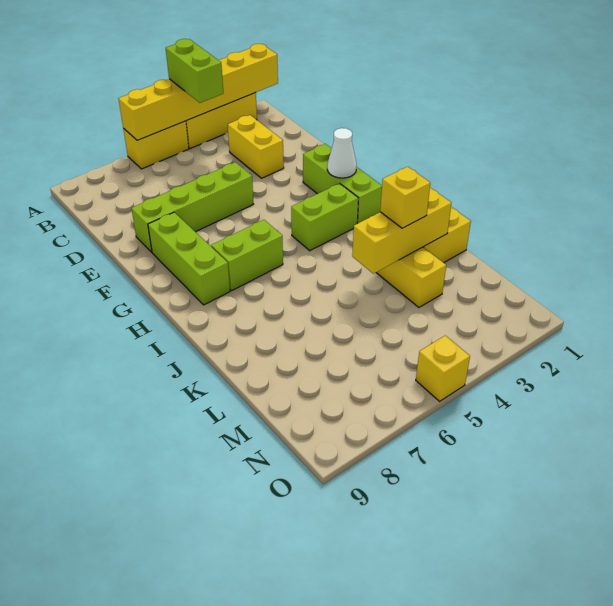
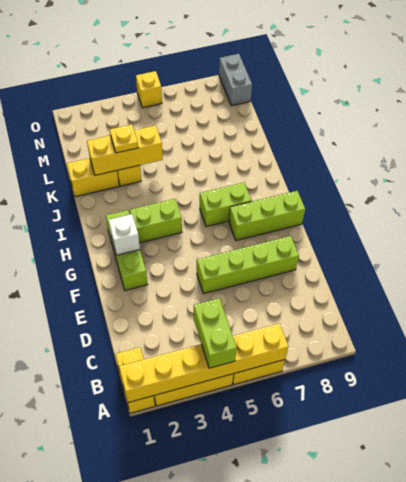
yellow brick C3:D3 level 1 -> yellow brick A1:B1 level 1
lime brick F8:H8 level 1 -> lime brick G7:G9 level 1
white cone G2 level 2 -> white brick G2 level 2
yellow brick K3 level 3 -> yellow plate K3 level 3
none -> grey brick N9:O9 level 1

